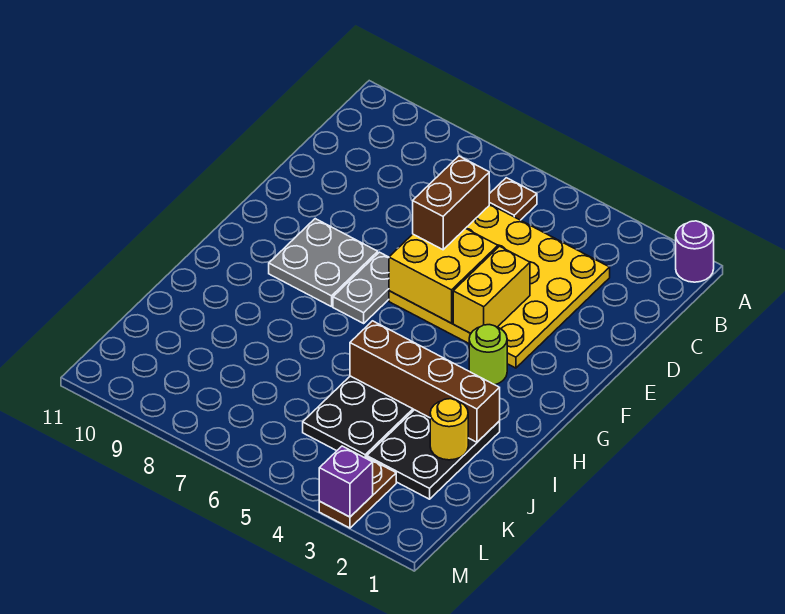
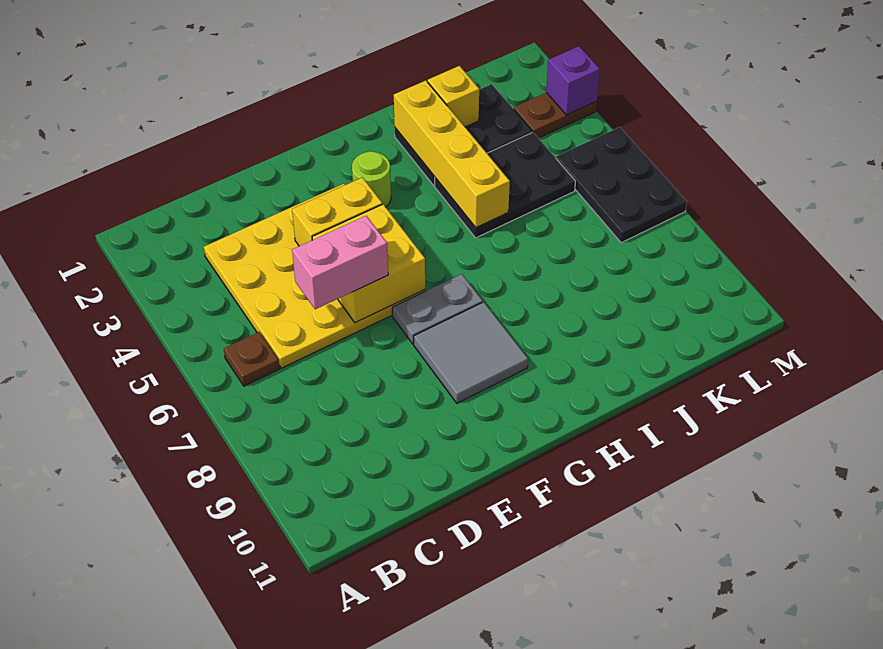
purple round brick A1 level 1 -> none
brown brick D6:E6 level 3 -> pink brick D6:E6 level 3
grey plate F8:G9 level 1 -> grey tile F8:G9 level 1
brown brick I2:I5 level 2 -> yellow brick I2:I5 level 2
yellow round brick J2 level 2 -> yellow brick J2 level 2
none -> black plate L5:M7 level 1

